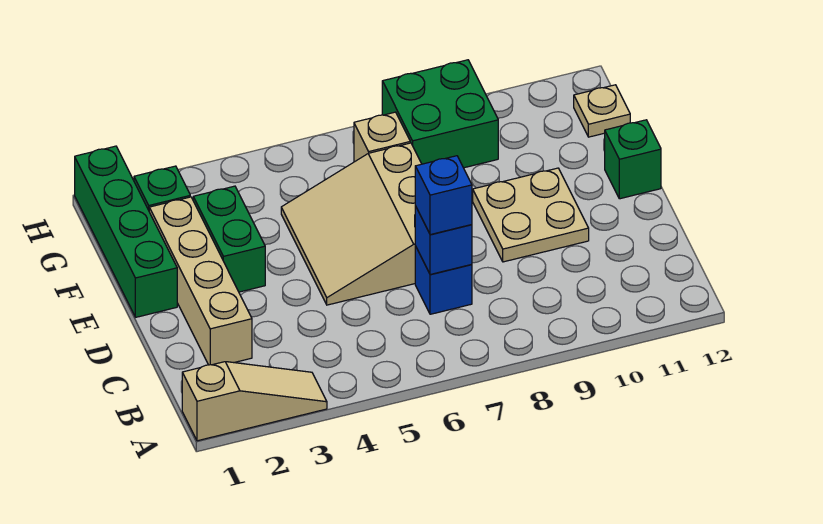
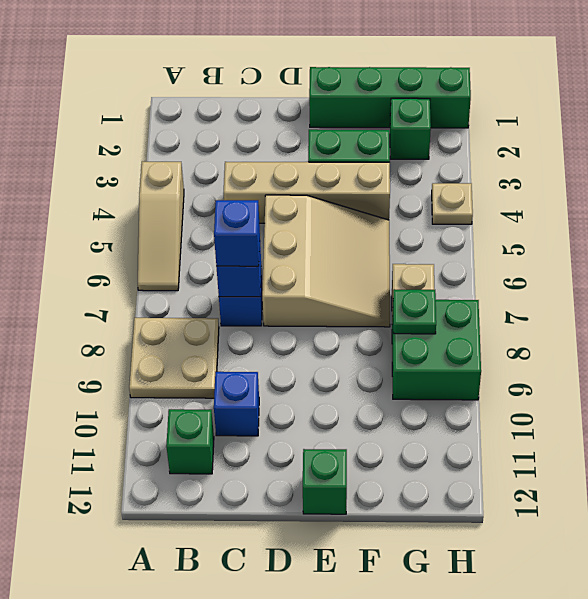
tan slope A1:A3 level 1 top 1 -> tan slope A4:A6 level 1 top 4
none -> green brick B11 level 1
tan brick C2:F2 level 1 -> tan brick C4:F4 level 1
none -> blue brick C10 level 1
tan slope D5:F7 level 1 top 7 -> tan slope D5:F7 level 1 top D
tan plate D9:E10 level 1 -> tan plate A8:B9 level 1
none -> green plate G8 level 2
tan plate G12 level 1 -> tan plate H4 level 1

